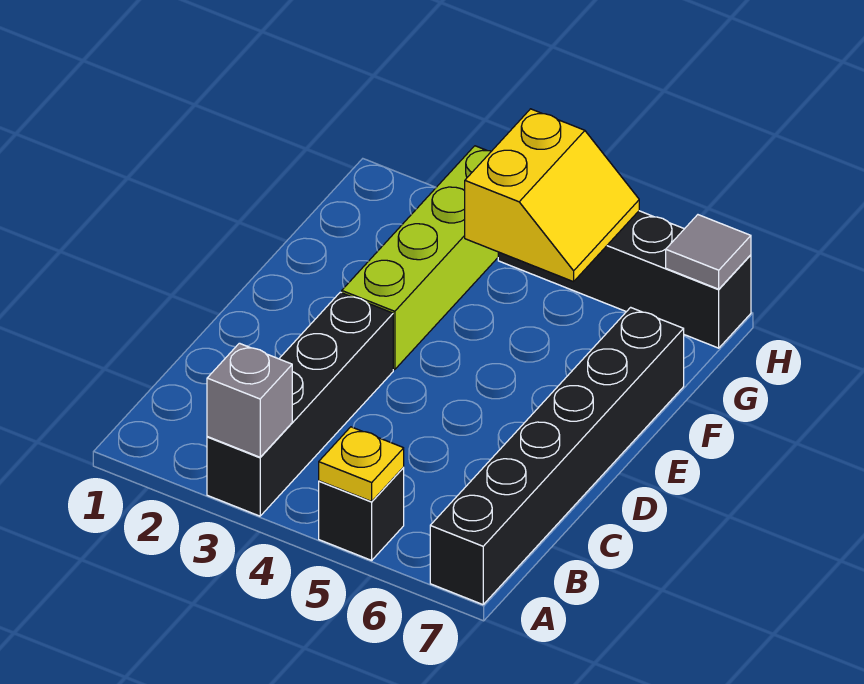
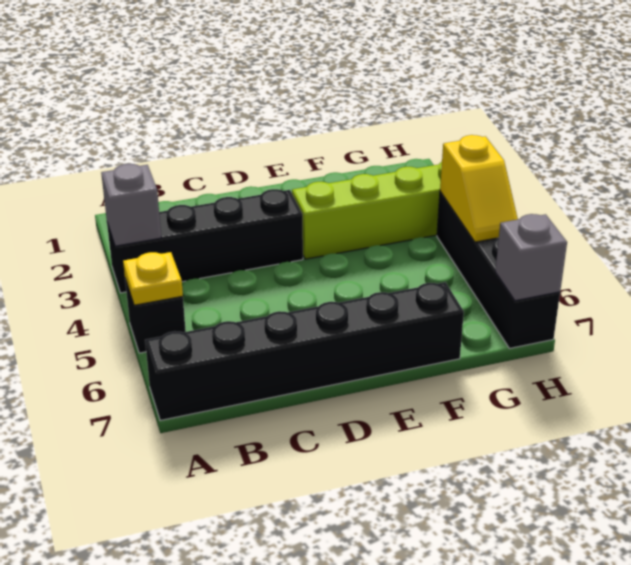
yellow slope G4:H5 level 2 top 4 -> yellow slope H4:H5 level 2 top 4
grey tile H7 level 2 -> grey brick H7 level 2

